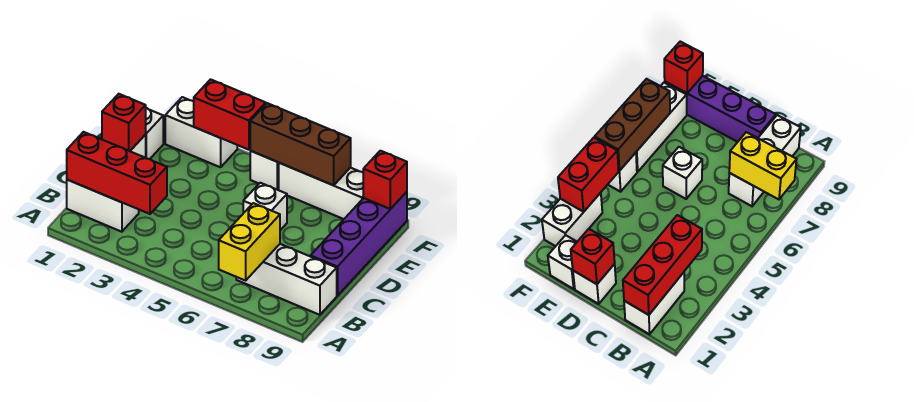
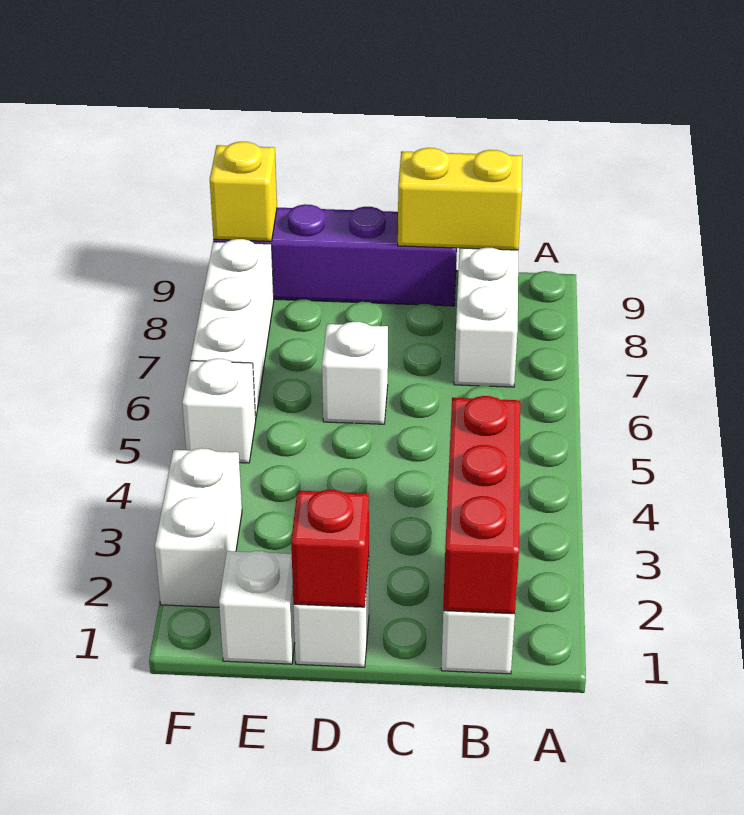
yellow brick A7:B7 level 2 -> yellow brick B9:C9 level 2
red brick F3:F4 level 2 -> none
brown brick F5:F7 level 2 -> none
red brick F9 level 2 -> yellow brick F9 level 2

